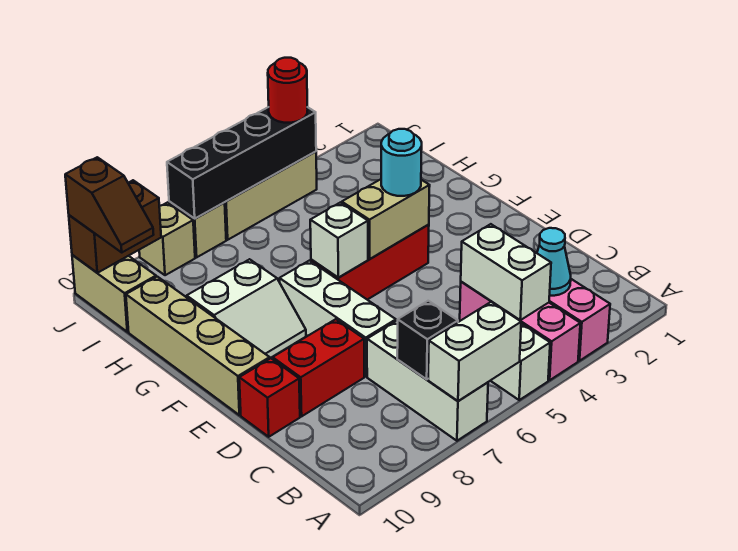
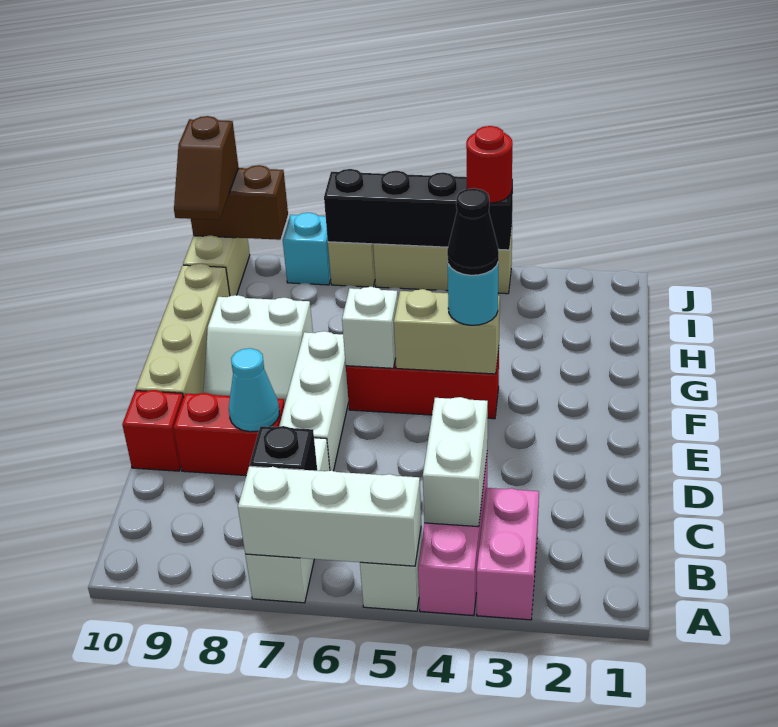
white brick A6:A7 level 2 -> white brick A5:A7 level 2
cyan cone B3 level 2 -> cyan cone D8 level 2
none -> black cone F4 level 4
tan brick J8 level 1 -> cyan brick J8 level 1

